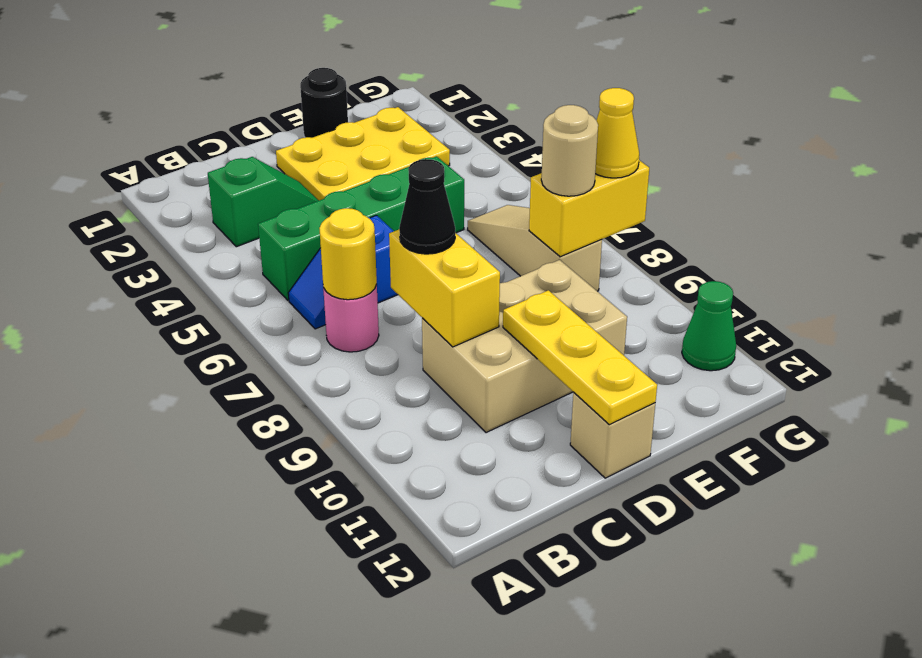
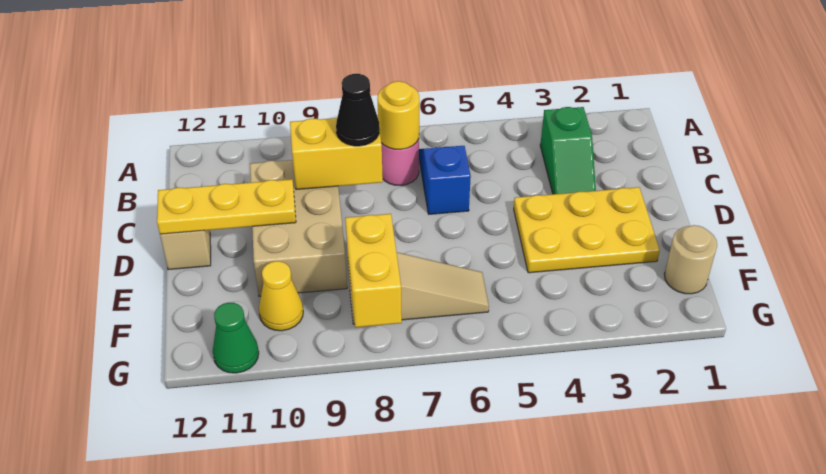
green brick B5:E5 level 1 -> none
yellow plate D2:F3 level 1 -> yellow plate D2:E4 level 1
black round brick E1 level 1 -> none
tan round brick F8 level 3 -> tan round brick F1 level 1
yellow cone G8 level 3 -> yellow cone F10 level 1

